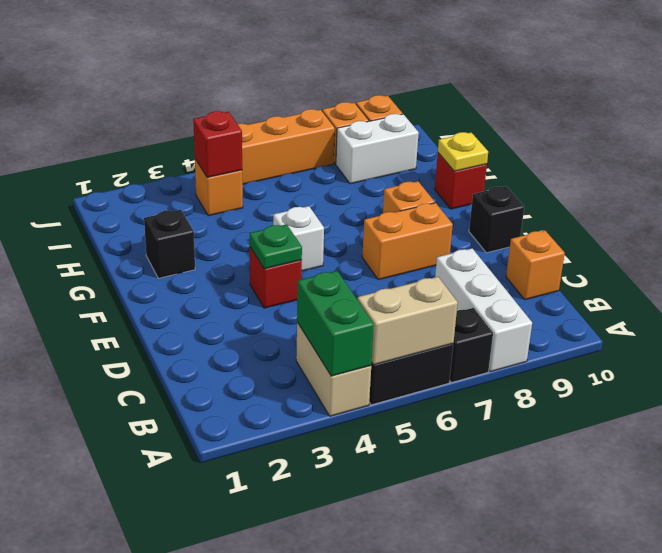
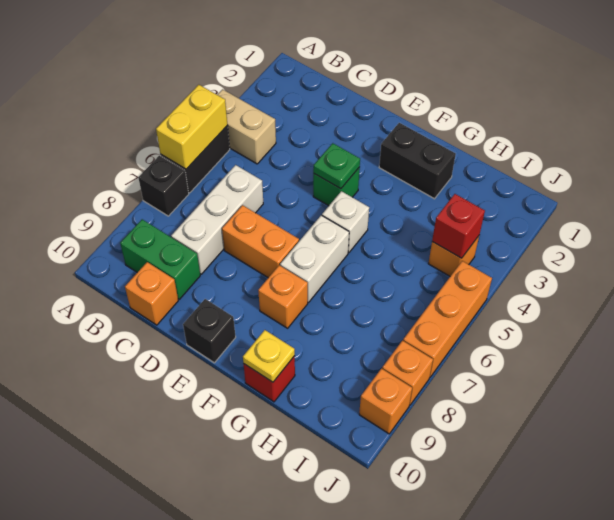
green brick A4:B4 level 2 -> green brick B9:C9 level 1
tan brick A5:A6 level 2 -> yellow brick A5:A6 level 2
white brick A8:C8 level 1 -> white brick C6:C8 level 1
red brick E4 level 1 -> green brick E4 level 1
orange brick E7:E8 level 1 -> orange brick D7:E7 level 1
black brick G2 level 1 -> black brick F2:G2 level 1
white brick I8:I9 level 1 -> white brick F6:F7 level 1

